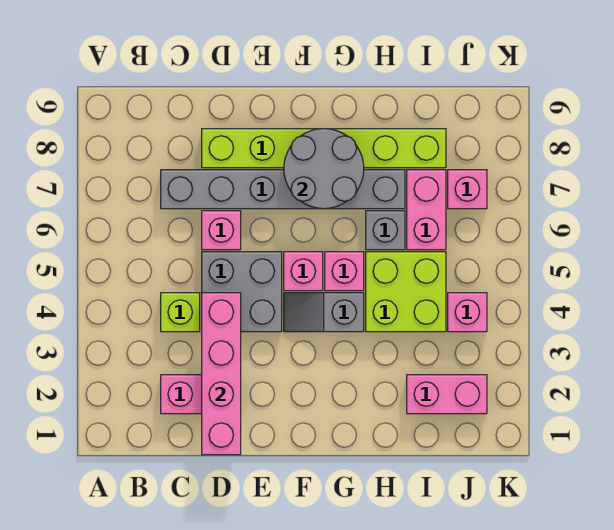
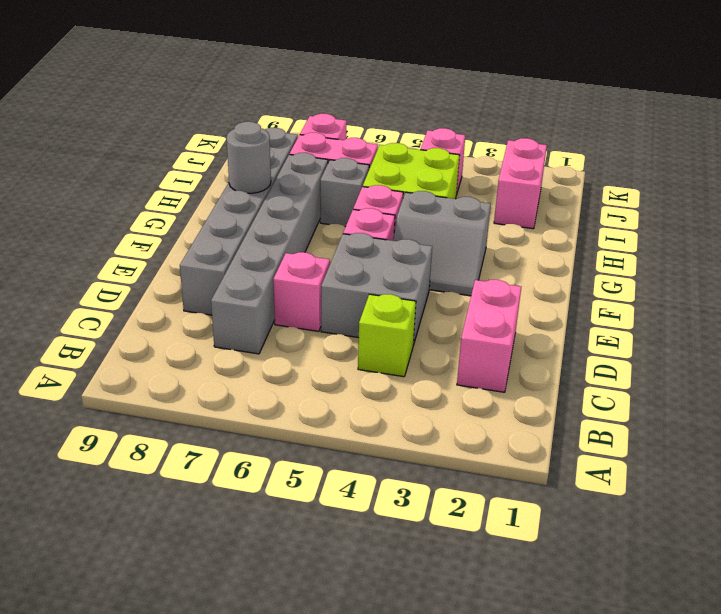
pink brick D1:D4 level 2 -> none
lime brick D8:I8 level 1 -> grey brick D8:I8 level 1
grey slope F4:G4 level 1 top G -> grey slope F3:G4 level 1 top G
grey round brick F7:G8 level 2 -> grey round brick G8 level 2

